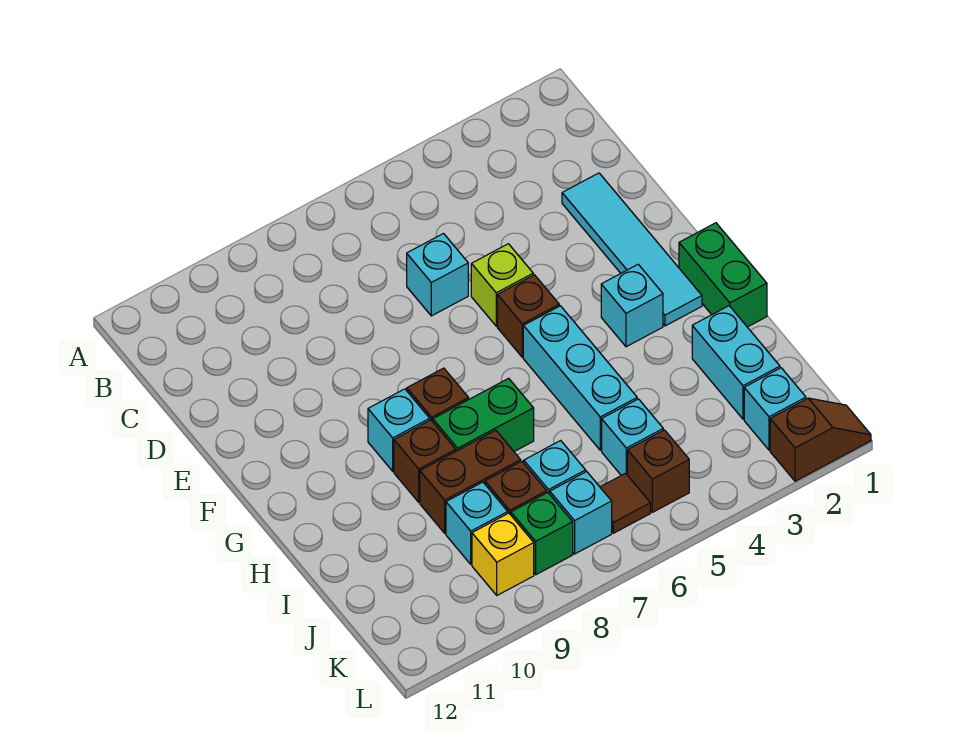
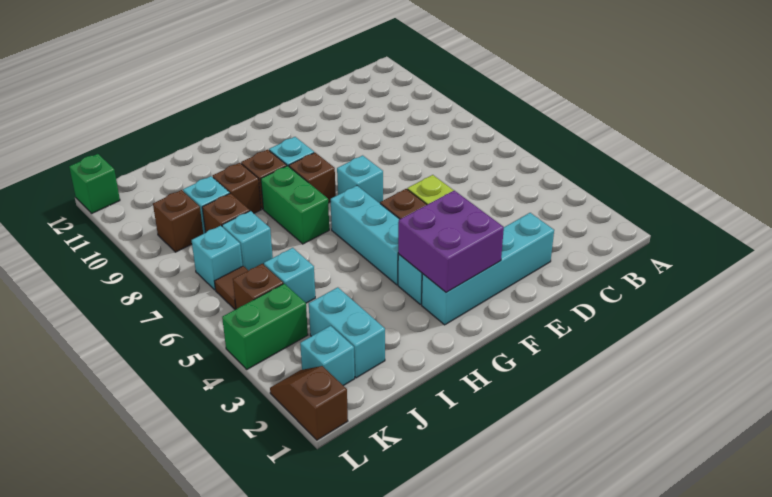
cyan tile D2:G2 level 1 -> cyan brick D2:G2 level 1
cyan brick D6 level 1 -> cyan brick F7 level 1
none -> purple brick F2:G3 level 2
green brick G1:H1 level 1 -> green brick K4:L4 level 1
cyan brick G5:I5 level 1 -> cyan brick G4:G6 level 1
cyan brick I2:J2 level 1 -> cyan brick J2:J3 level 1
brown brick I8:I9 level 1 -> brown brick I9 level 1
green brick K8 level 1 -> green brick L12 level 1
yellow brick K9 level 1 -> brown brick K9 level 1
brown slope L1:L2 level 1 top 2 -> brown slope L1:L2 level 1 top 1

